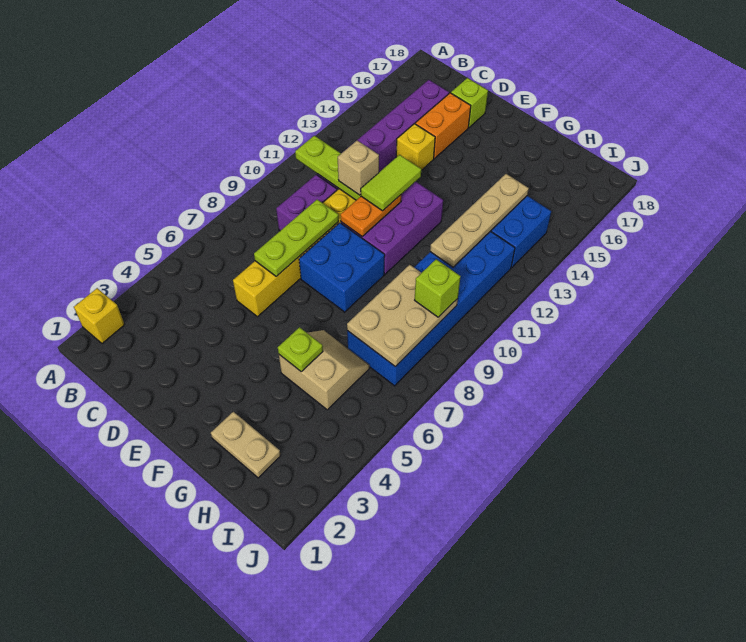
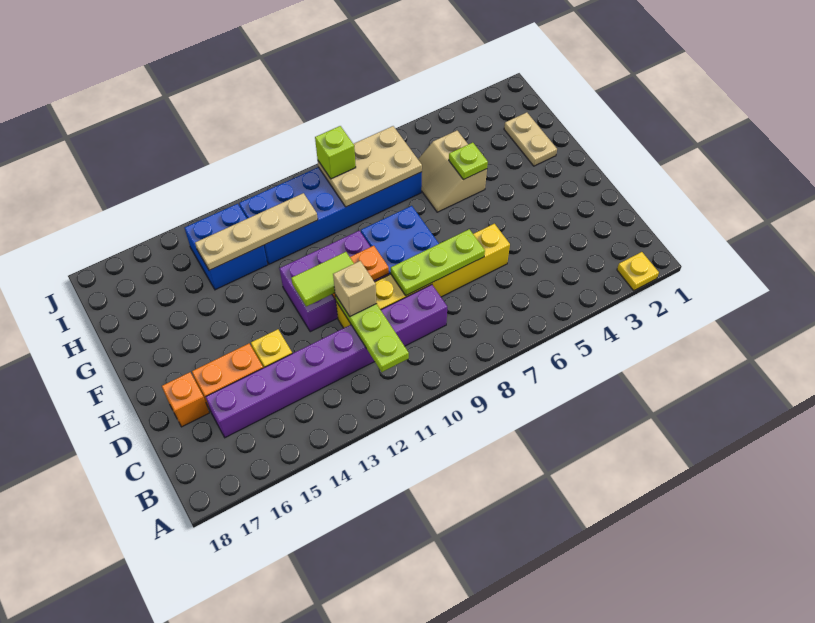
yellow brick A2 level 1 -> yellow plate A2 level 1
lime brick D17 level 1 -> orange brick D17 level 1

